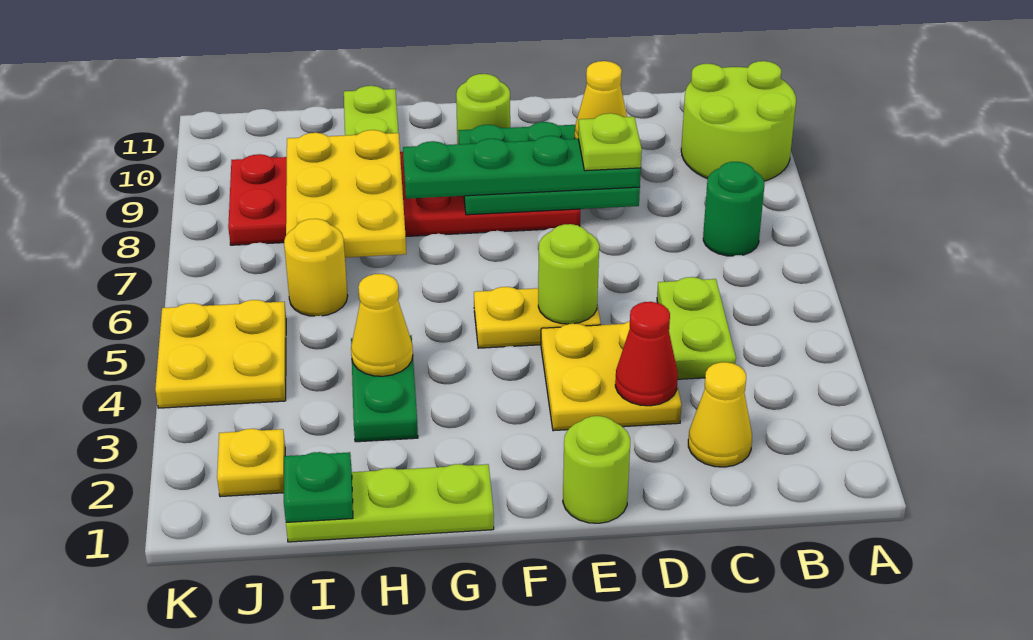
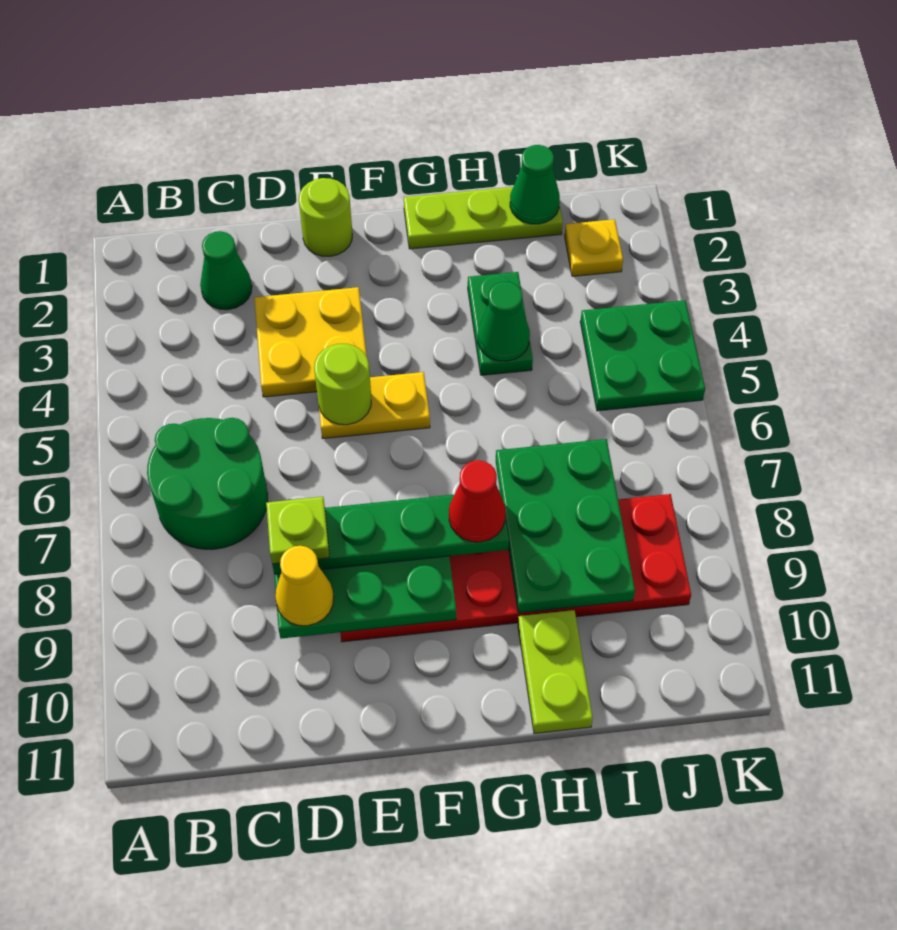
lime round brick A9:B10 level 1 -> none
green round brick B7 level 1 -> green round brick B6:C7 level 1
yellow cone C2 level 1 -> green cone C2 level 1
lime plate C4:C5 level 1 -> none
red cone D3 level 2 -> red cone G8 level 4
lime round brick F10 level 1 -> none
yellow cone H4 level 2 -> green cone H4 level 2
yellow plate H7:I9 level 2 -> green plate H7:I9 level 2
green plate I1 level 2 -> green cone I1 level 2
yellow round brick I6 level 1 -> none
yellow plate J4:K5 level 1 -> green plate J4:K5 level 1

